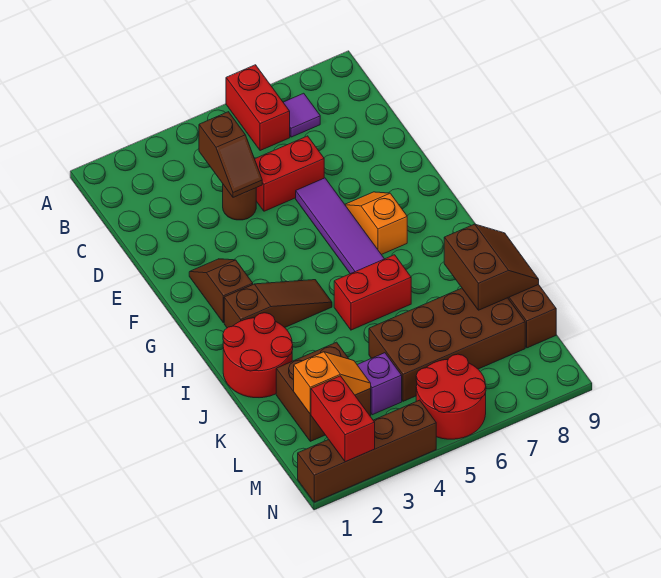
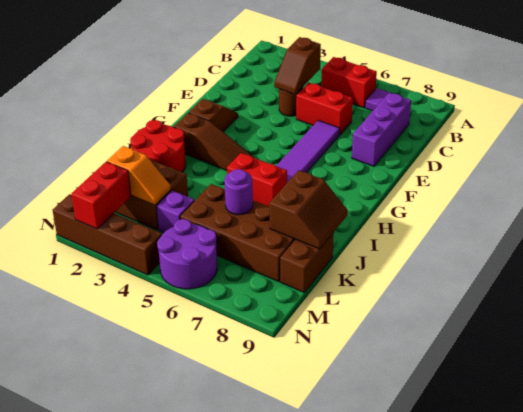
red brick A6:B6 level 1 -> red brick B5:B6 level 1
none -> purple brick C8:E8 level 1
orange slope F7:G7 level 1 top G -> none
none -> purple round brick K6 level 2
red round brick M5:N6 level 1 -> purple round brick M5:N6 level 1

